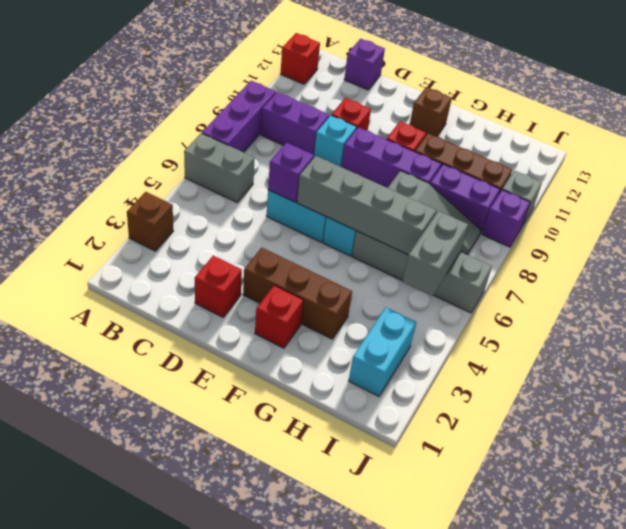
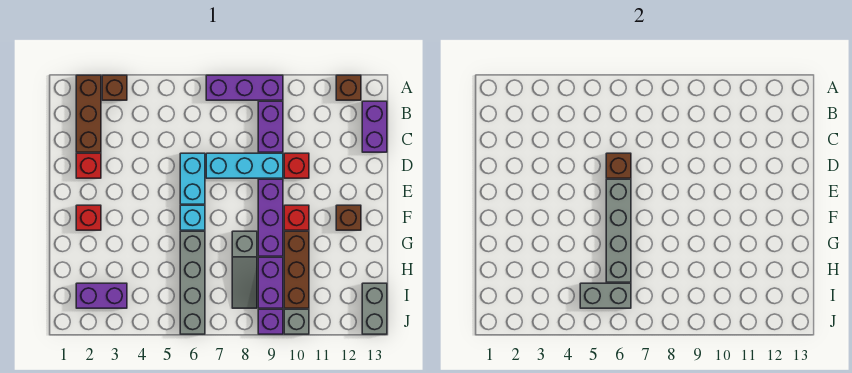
grey brick A6:B6 level 1 -> grey brick I13:J13 level 1
red brick A12 level 1 -> brown brick A12 level 1
purple brick C13 level 1 -> purple brick B13:C13 level 1
purple brick D6 level 2 -> brown brick D6 level 2
cyan brick D9 level 1 -> cyan brick D7:D9 level 1
brown brick E3:G3 level 1 -> brown brick A2:C2 level 1
cyan brick I2:I3 level 1 -> purple brick I2:I3 level 1

